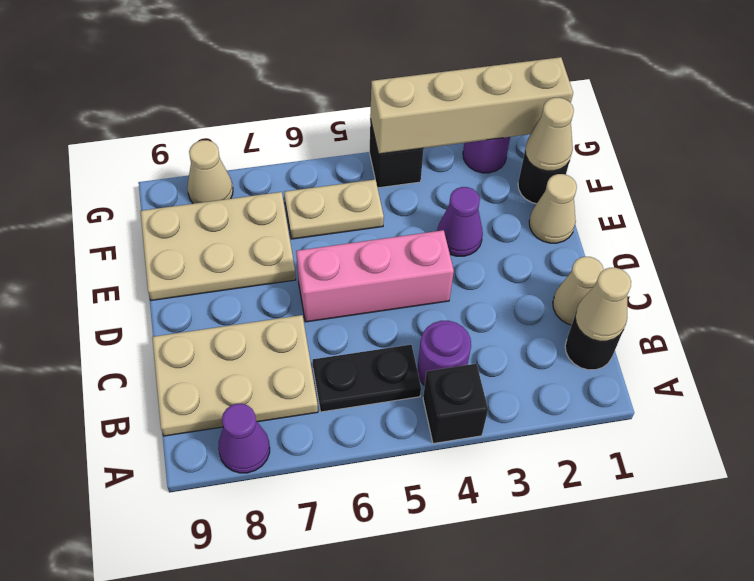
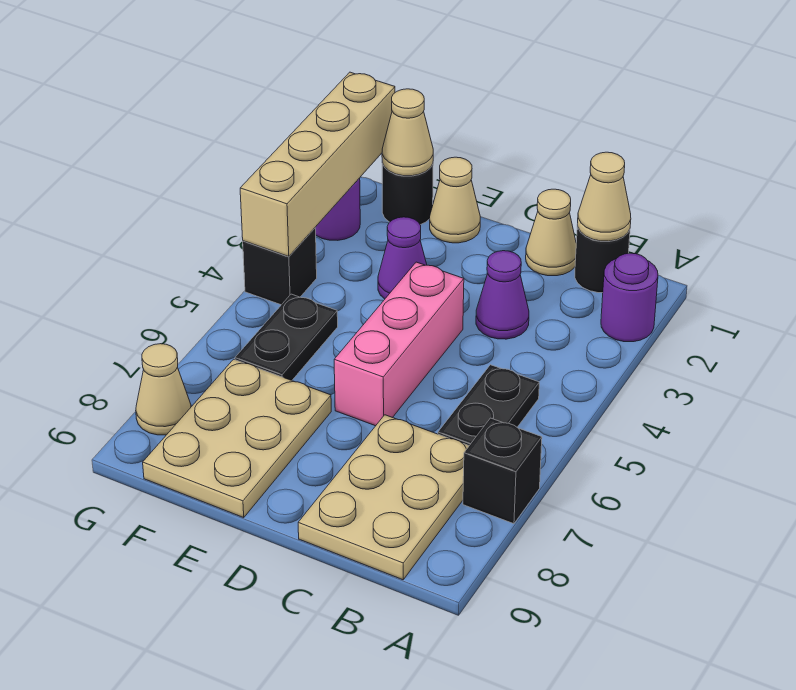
black brick A4 level 1 -> black brick A7 level 1
purple cone A8 level 1 -> purple cone C3 level 1
purple round brick B4 level 1 -> purple round brick A2 level 1
tan plate F5:F6 level 1 -> black plate F5:F6 level 1

